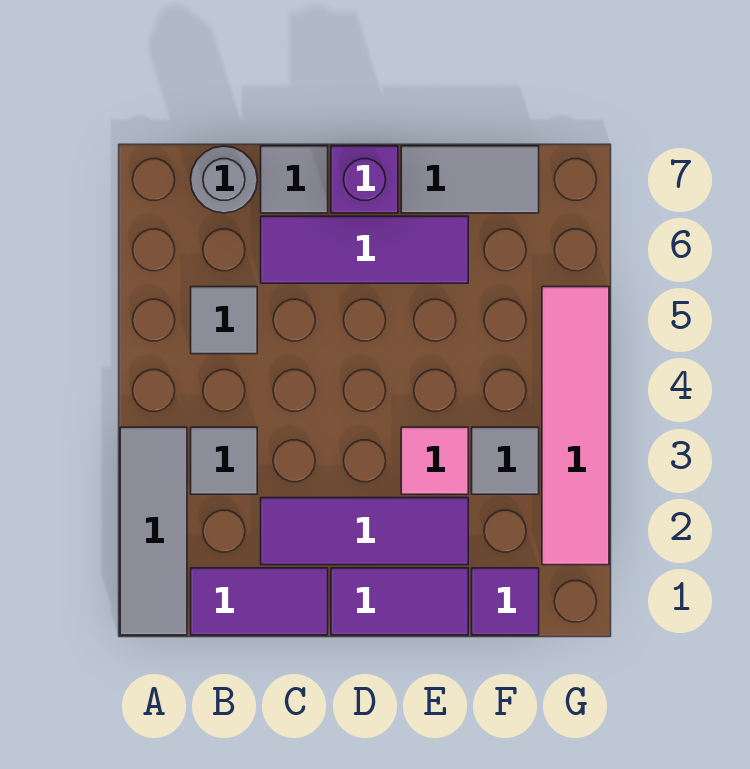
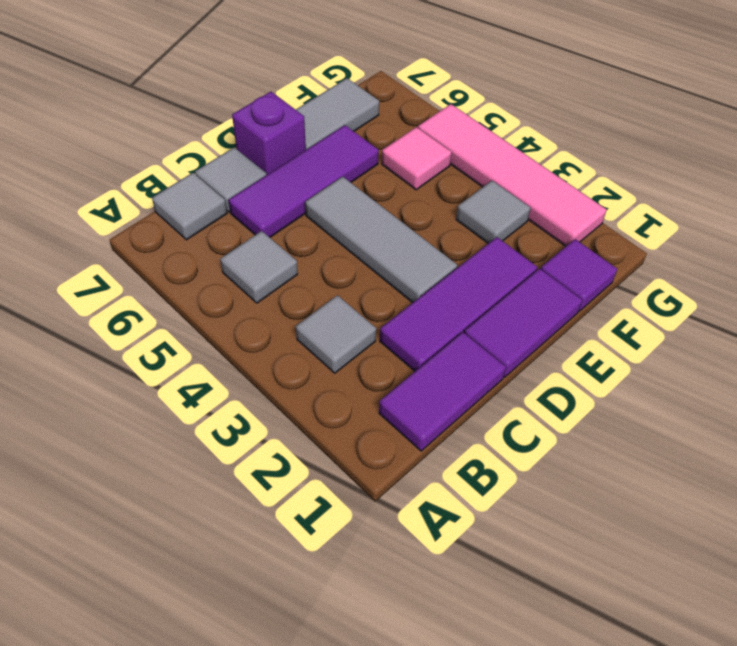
grey tile A1:A3 level 1 -> grey tile D3:D5 level 1
grey round brick B7 level 1 -> grey tile B7 level 1
pink tile E3 level 1 -> pink tile F5 level 1

